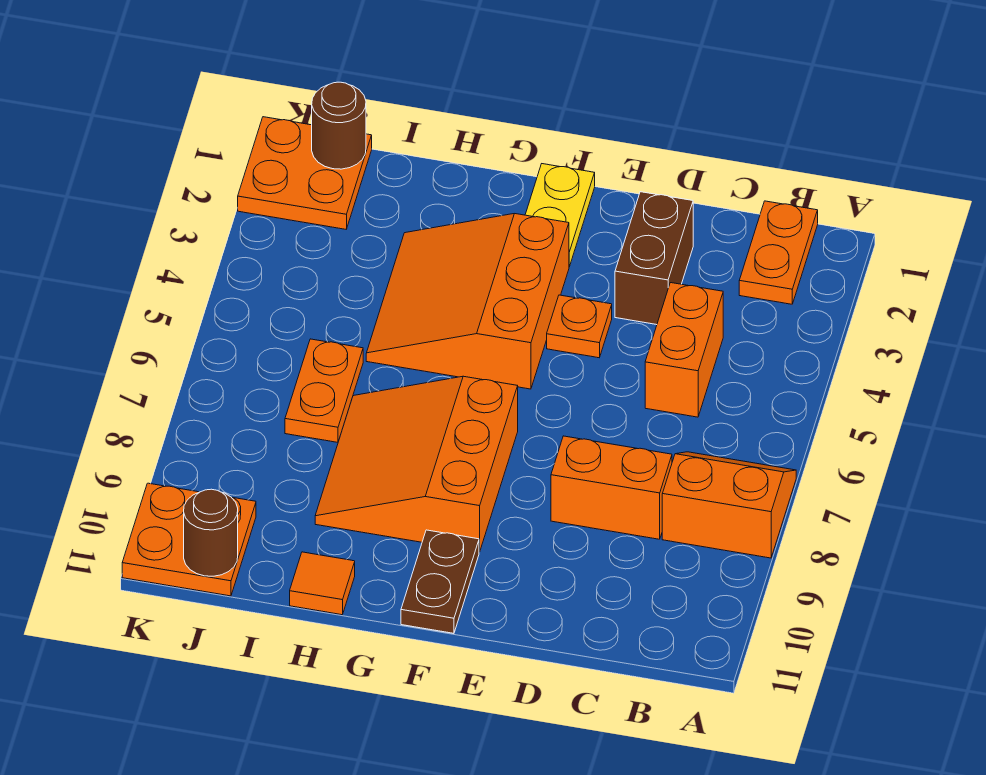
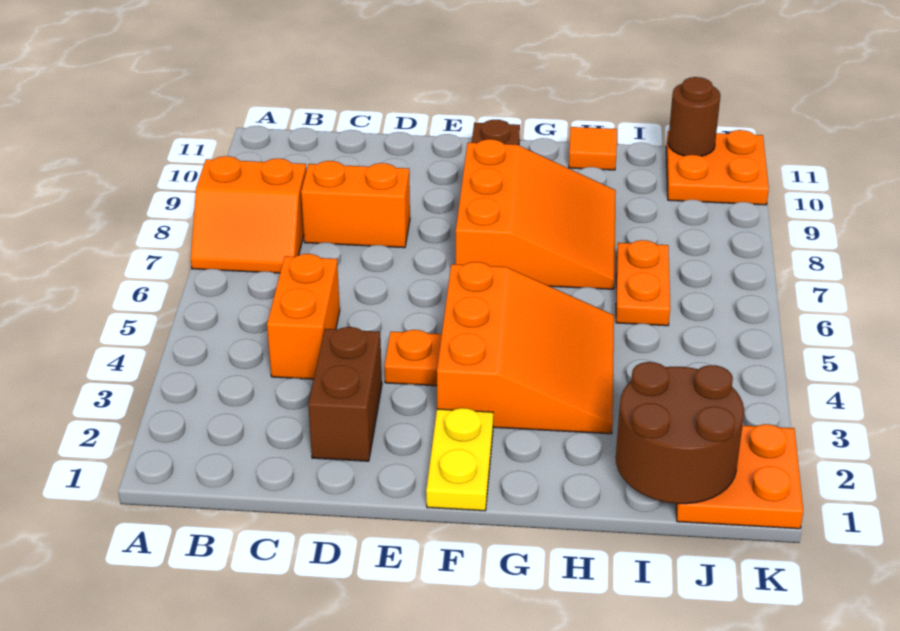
orange plate B1:B2 level 1 -> none
brown round brick J1 level 2 -> brown round brick I1:J2 level 2

